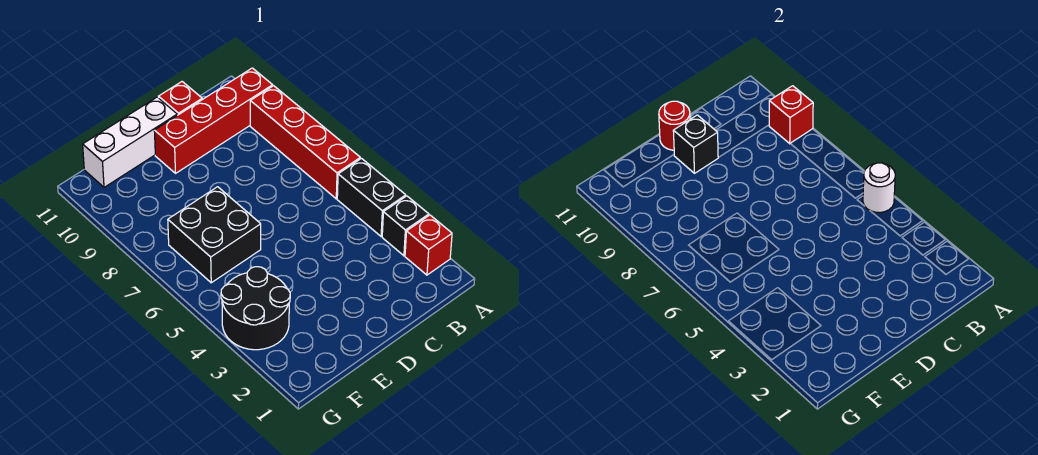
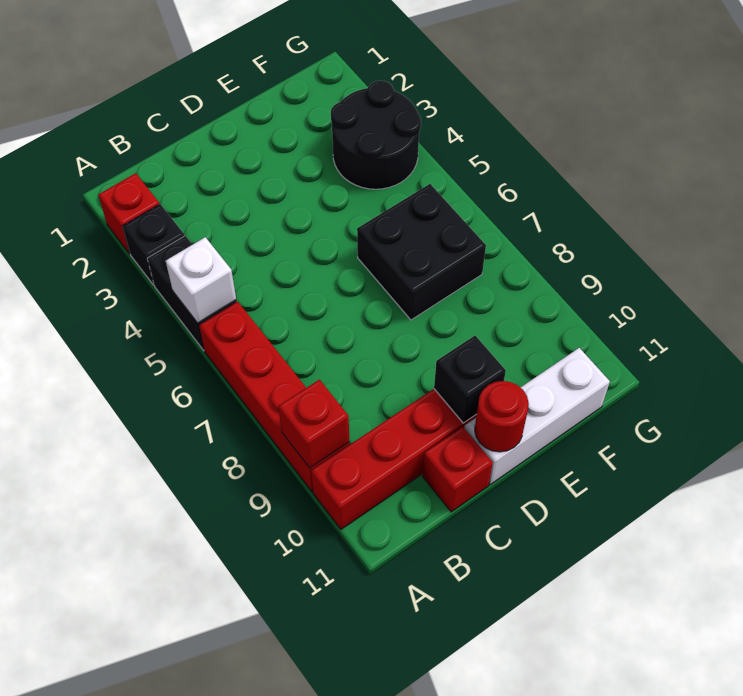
white round brick A5 level 2 -> white brick A5 level 2

